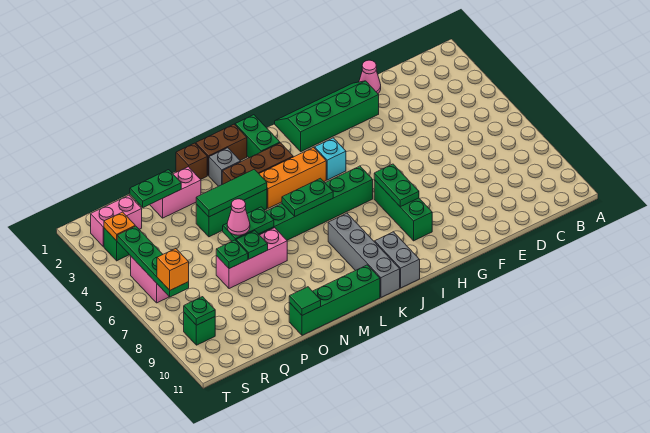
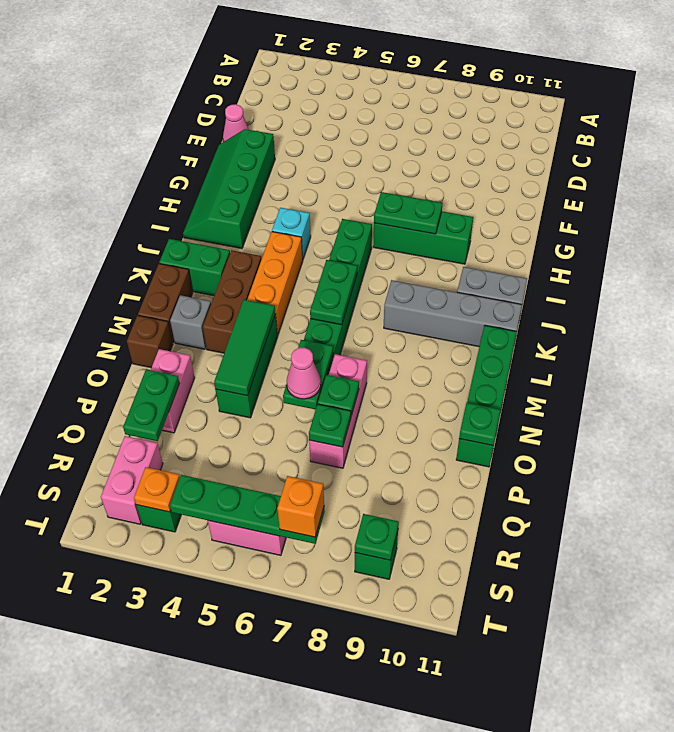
green tile O11 level 2 -> green plate O11 level 2

